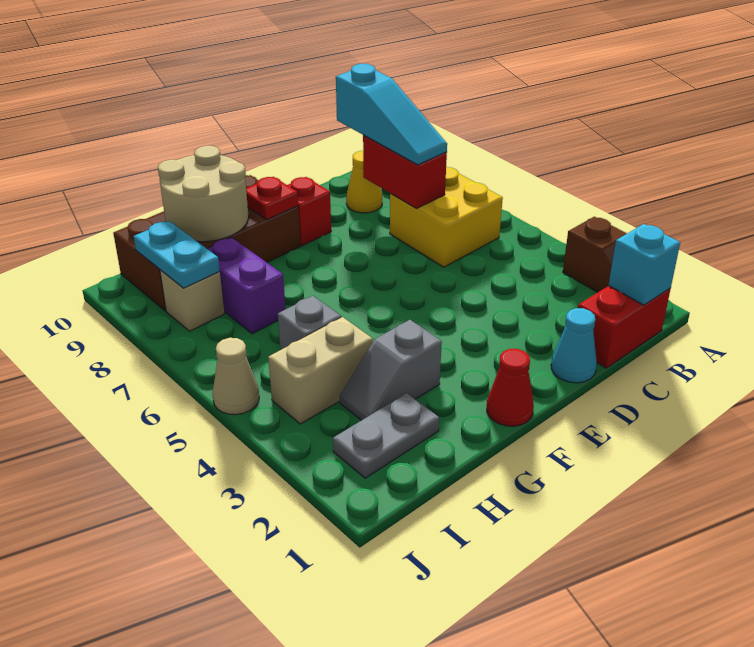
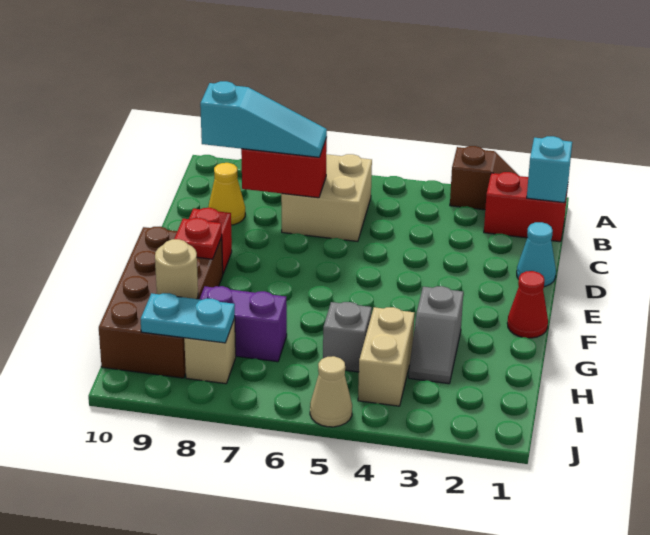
red brick B1:C1 level 1 -> red brick B1:B2 level 1
yellow brick B6:C7 level 1 -> tan brick B6:C7 level 1
tan round brick G9:H10 level 2 -> tan round brick H9 level 2
grey plate H2:I2 level 1 -> none

